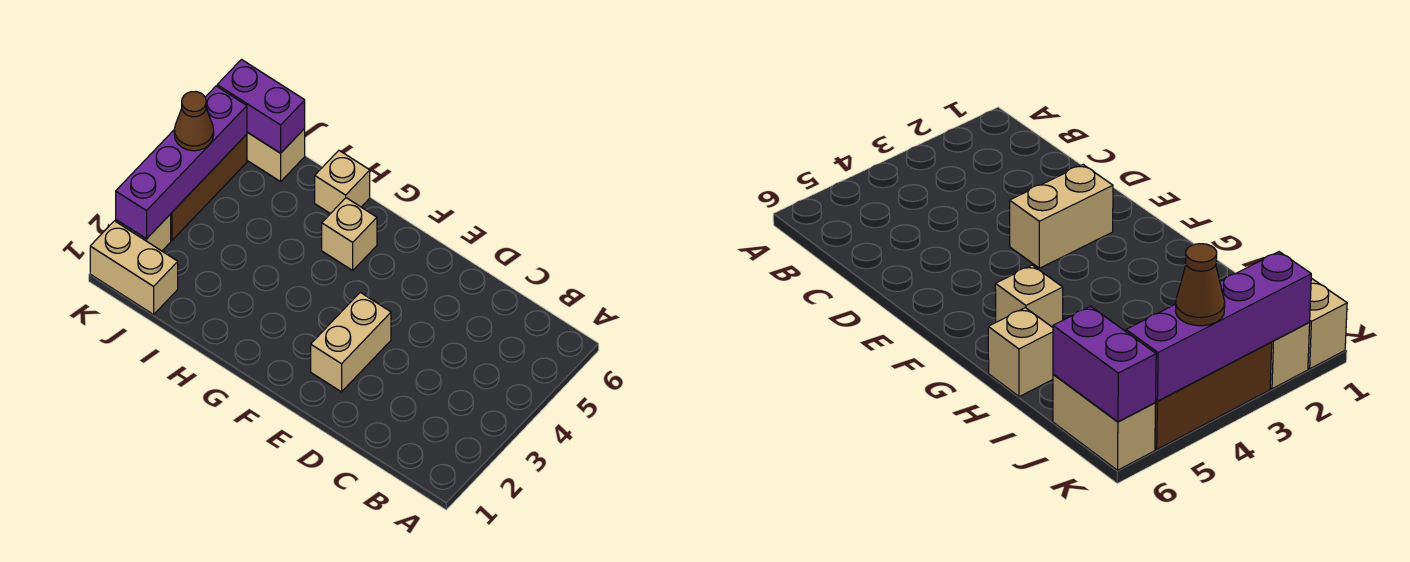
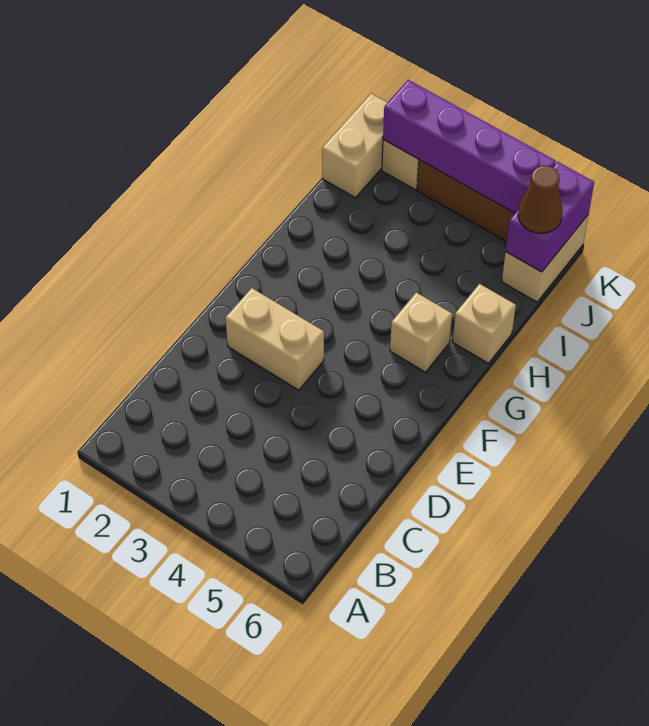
brown cone K4 level 3 -> brown cone J6 level 3

